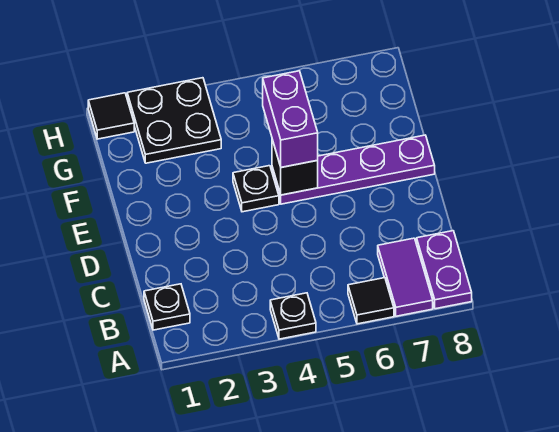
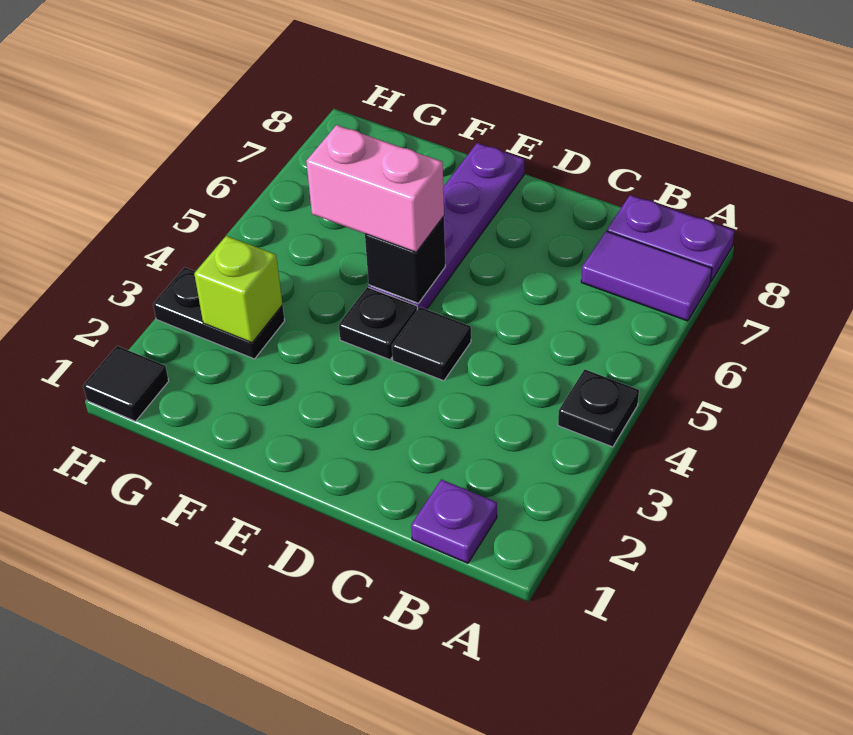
black tile A6 level 1 -> black tile D4 level 1
black plate B1 level 1 -> purple plate B1 level 1
purple brick E5:F5 level 3 -> pink brick E5:F5 level 3
black plate G2:H3 level 1 -> black plate G3:H3 level 1
none -> lime brick G3 level 2

